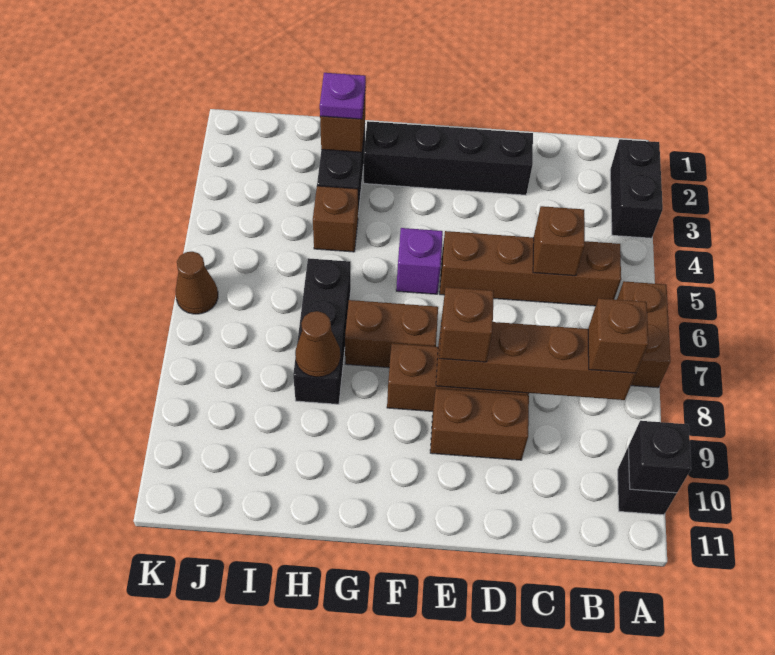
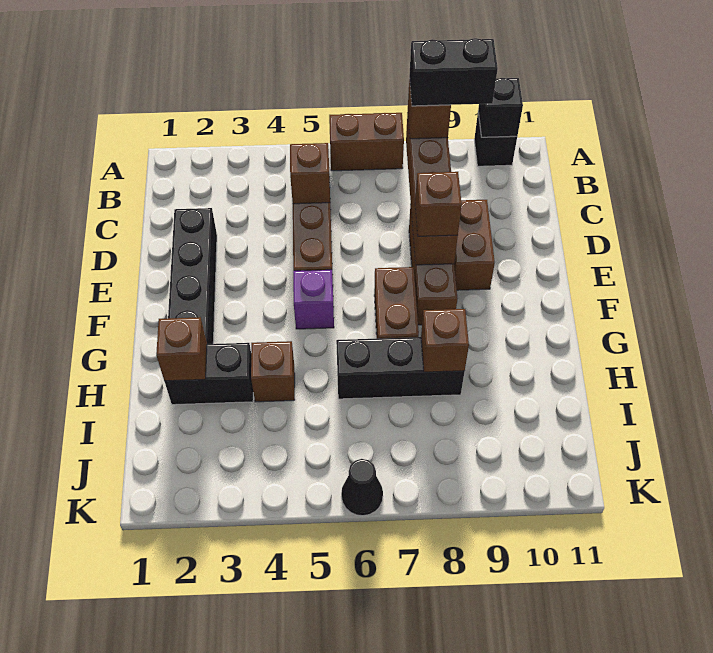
black brick A2:A3 level 1 -> black brick B8:B9 level 4
purple plate H2 level 3 -> none
brown cone H8 level 2 -> brown brick H8 level 2
brown cone K6 level 1 -> black cone K6 level 1

